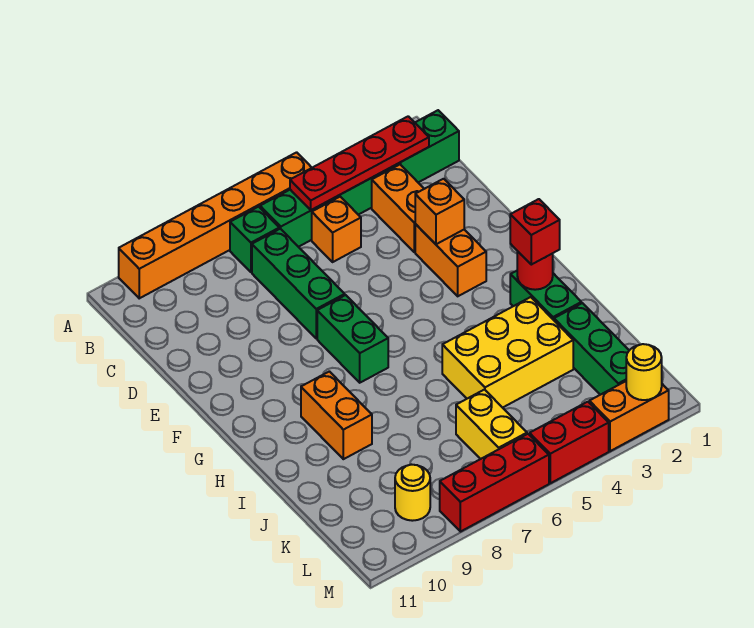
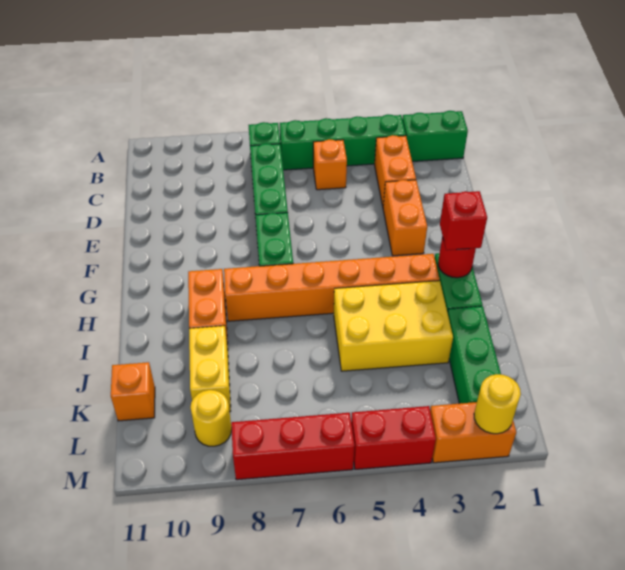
orange brick A5:A10 level 1 -> orange brick H3:H8 level 1
red plate B2:B5 level 2 -> none
orange brick E3 level 2 -> orange brick K11 level 1
yellow brick K6:L6 level 1 -> yellow brick J9:K9 level 1

